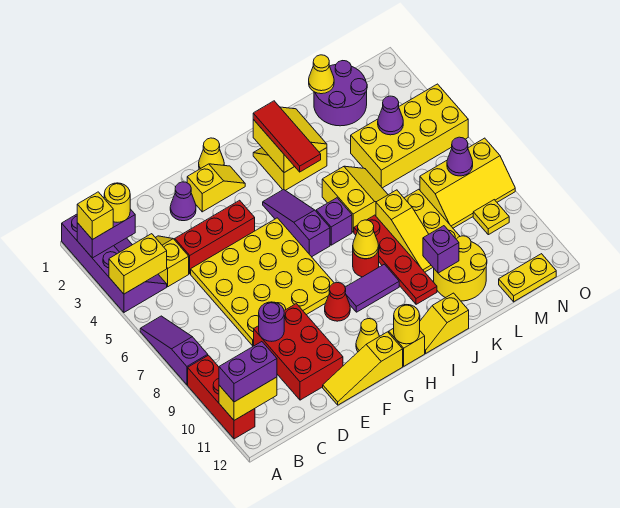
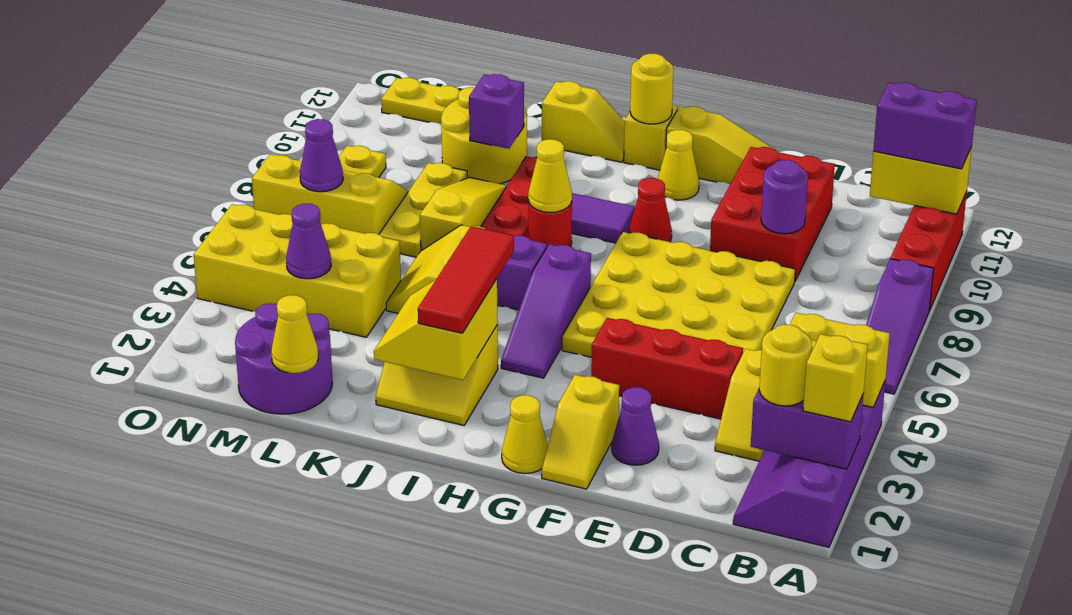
yellow slope F2:G2 level 1 top F -> yellow slope F1:F2 level 1 top 2

